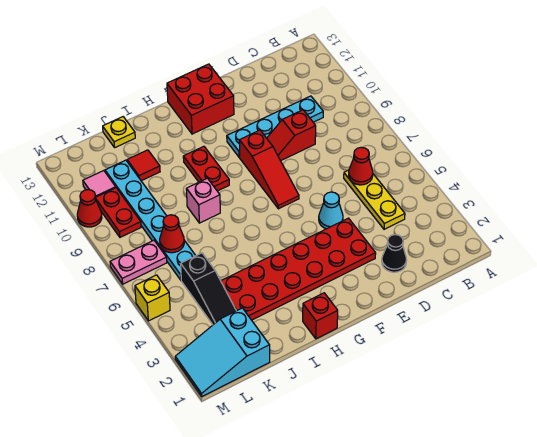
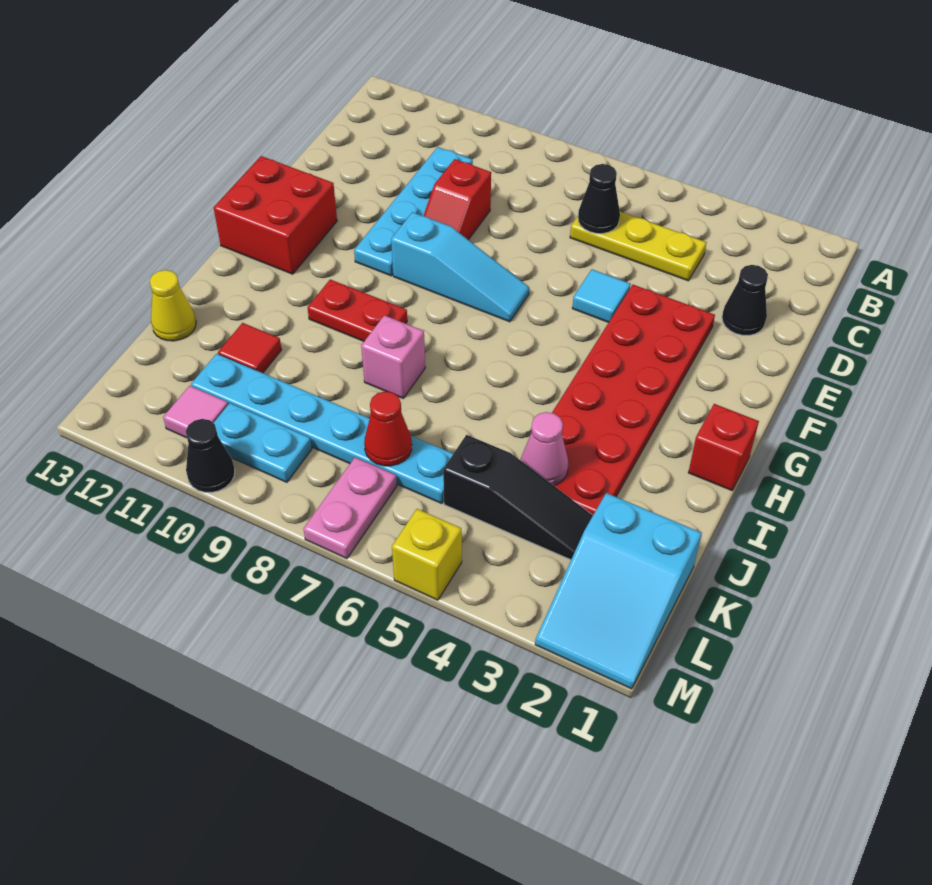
red cone C6 level 2 -> black cone C6 level 2
cyan cone E5 level 1 -> cyan tile E5 level 1
red slope F7:F9 level 1 top 9 -> cyan slope F7:F9 level 1 top 9
none -> pink cone J4 level 2
yellow plate J13 level 1 -> yellow cone J13 level 1
red plate L9:L10 level 1 -> cyan plate L9:L10 level 1
red cone M10 level 1 -> black cone M10 level 1

